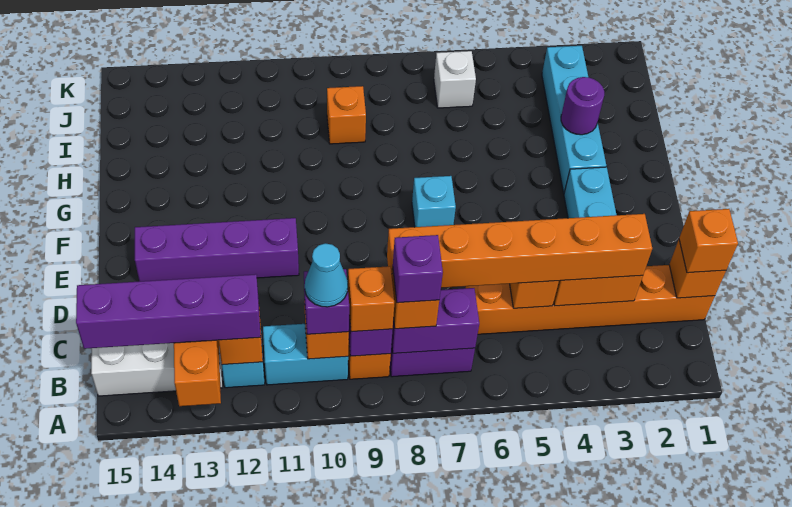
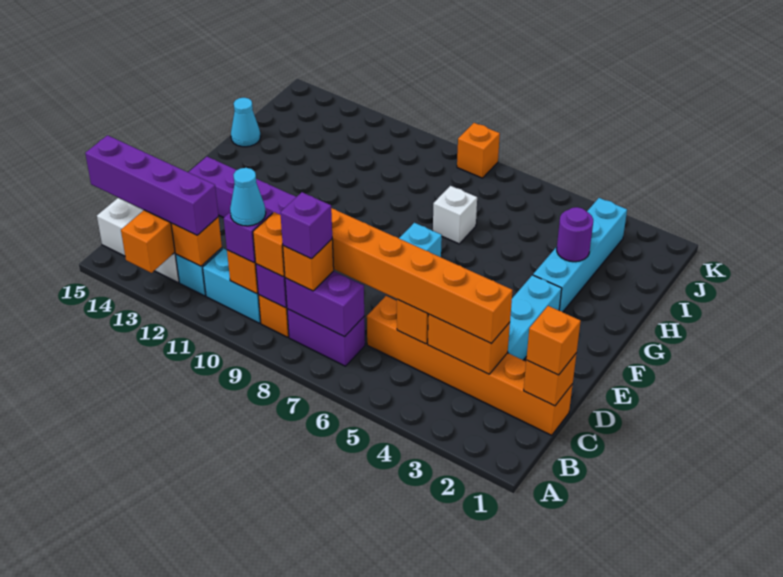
none -> cyan cone H15 level 1
orange brick I9 level 1 -> orange brick K8 level 1
white brick J6 level 1 -> white brick H7 level 1

